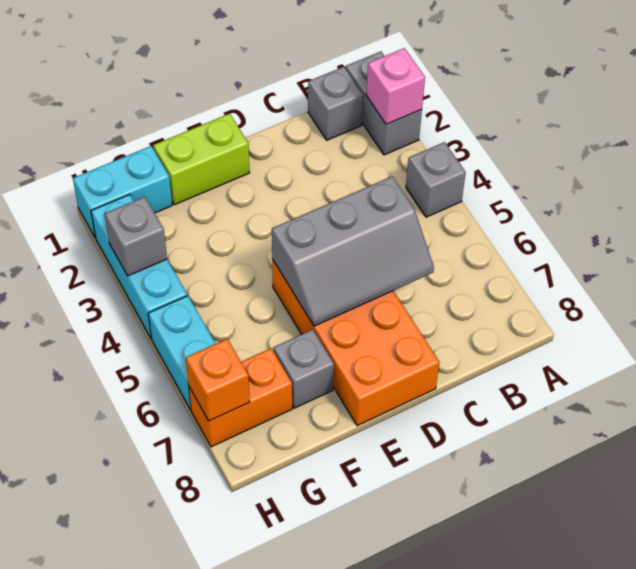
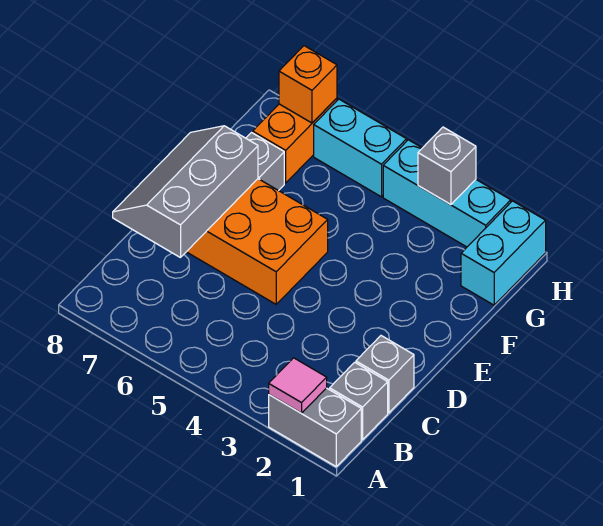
pink brick A2 level 2 -> pink tile A2 level 2
grey brick A4 level 1 -> grey brick C1 level 1
grey slope C5:E6 level 2 top 5 -> grey slope C7:E8 level 2 top 7
lime brick E1:F1 level 1 -> none

